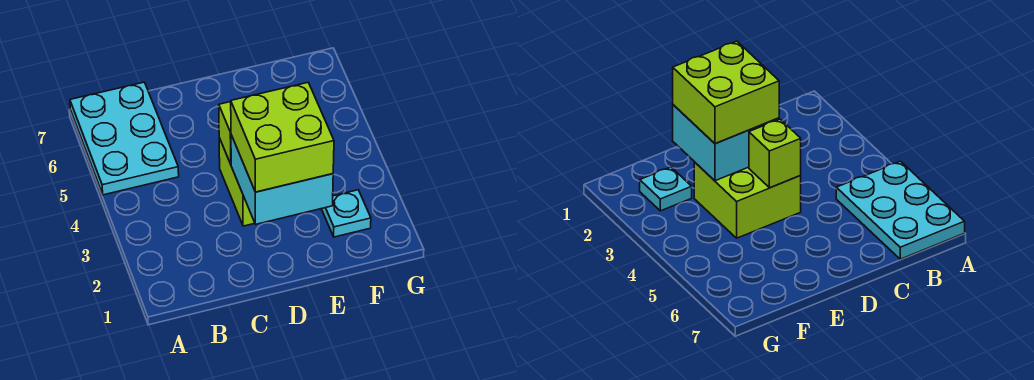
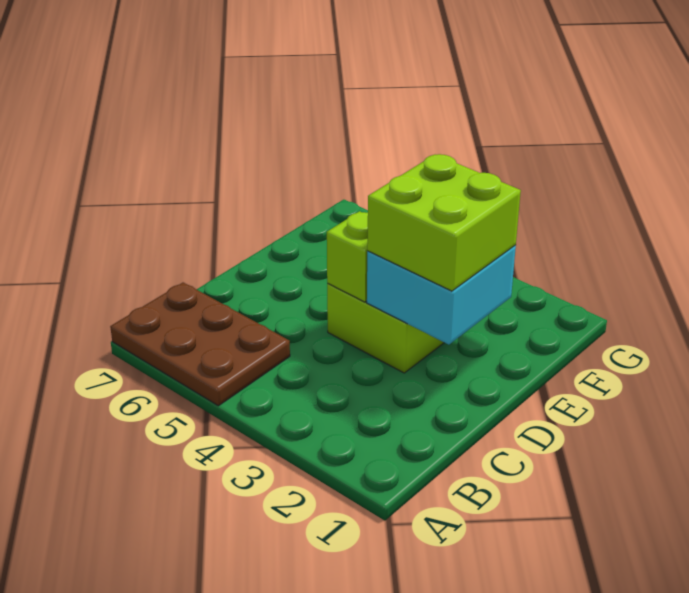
cyan plate A5:B7 level 1 -> brown plate A5:B7 level 1
cyan plate F2 level 1 -> none

